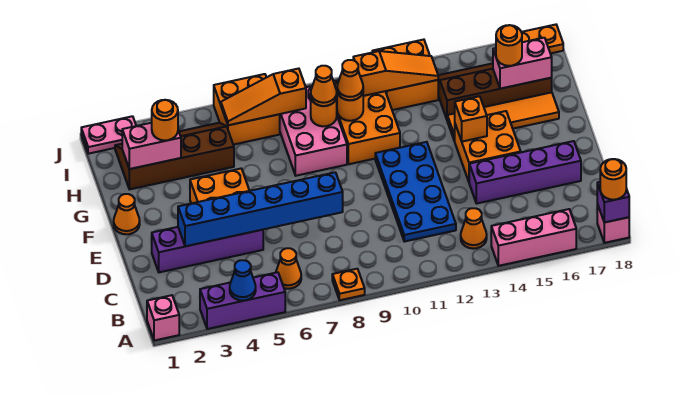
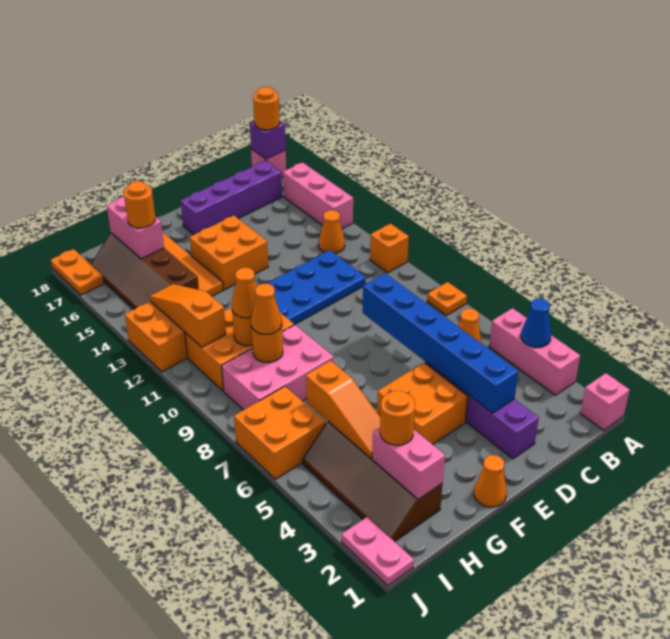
purple brick A3:A5 level 1 -> pink brick A3:A5 level 1
purple brick D14:D17 level 1 -> purple brick B17:E17 level 1
orange brick F14 level 2 -> orange brick A11 level 1
orange slope I6:I8 level 2 top 8 -> orange slope H4:H6 level 2 top 6

